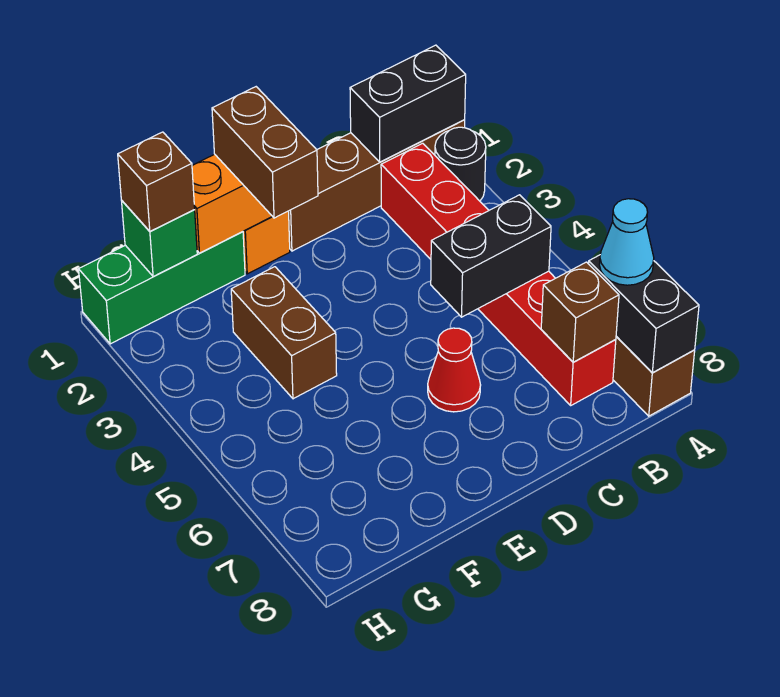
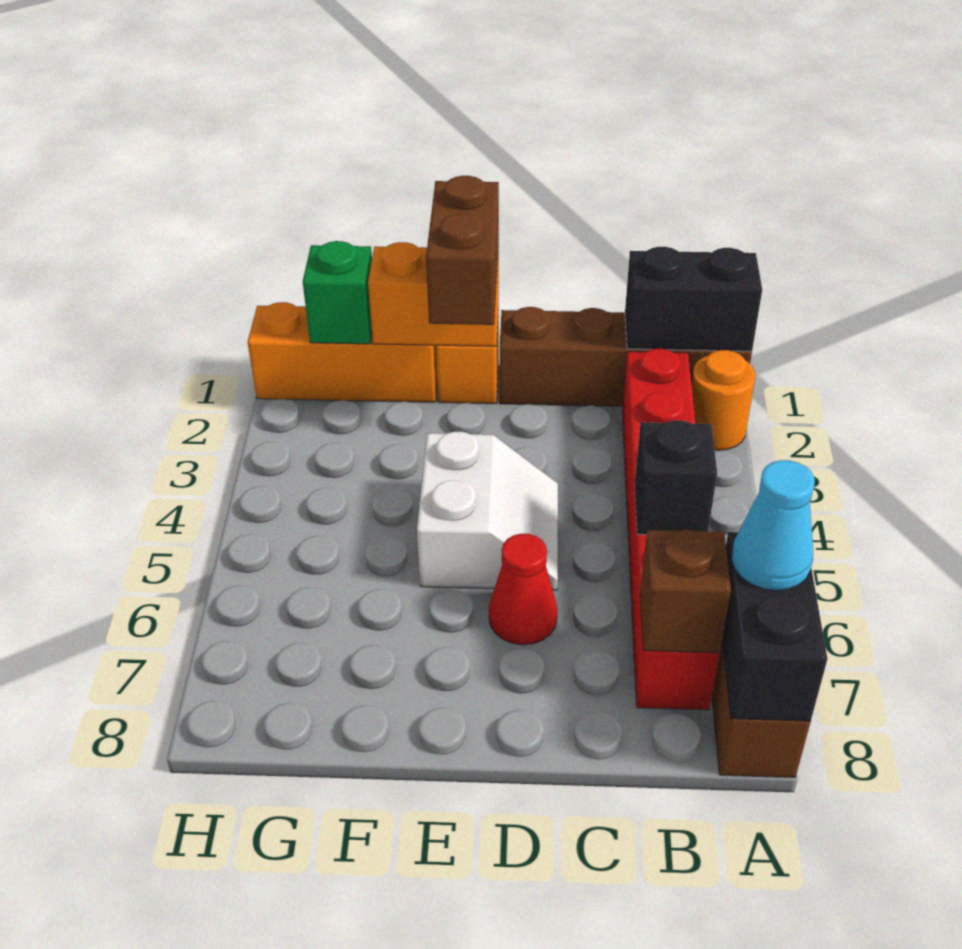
black round brick A2 level 1 -> orange round brick A2 level 1
black brick B5:C5 level 2 -> black brick B5 level 2
none -> white slope D4:E5 level 1 top E
green brick F1:H1 level 1 -> orange brick F1:H1 level 1
brown brick F3:F4 level 1 -> none
brown brick G1 level 3 -> none

